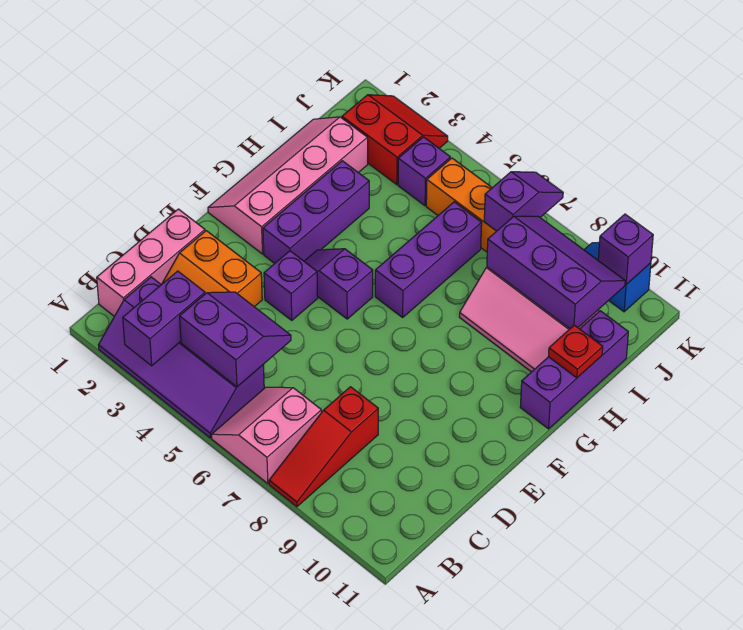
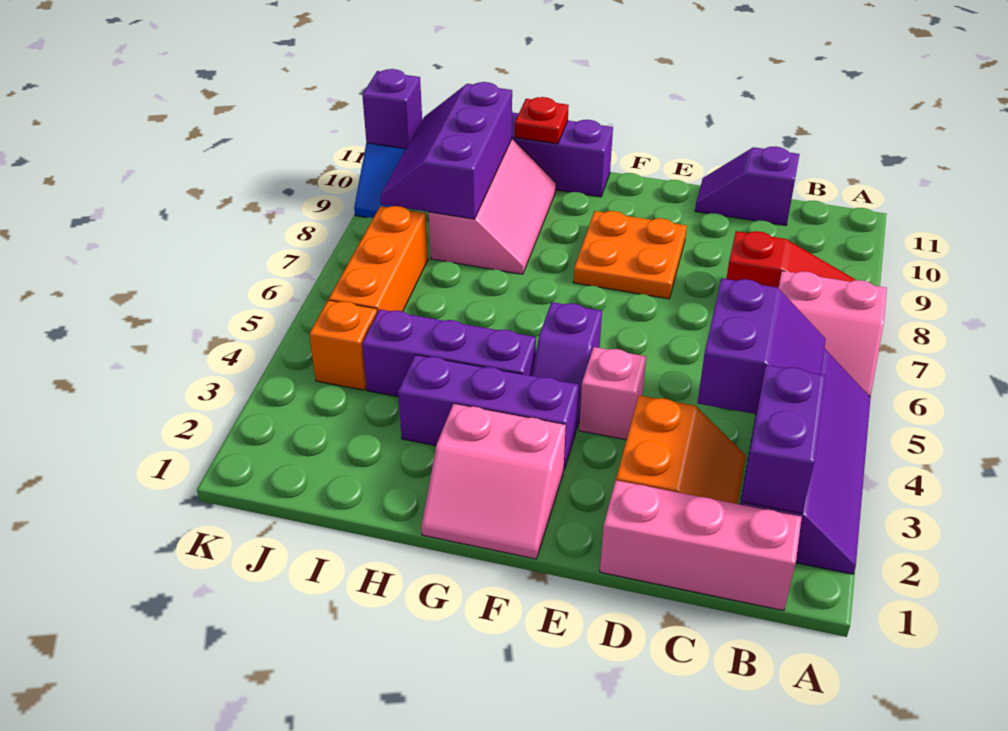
purple brick A3:B3 level 2 -> purple brick B2:B3 level 2
purple slope B4:C5 level 2 top B -> purple slope B4:C5 level 2 top C
purple brick E4 level 1 -> pink brick E4 level 1
none -> orange plate E8:F9 level 1
pink slope F1:I2 level 1 top 2 -> pink slope F1:G2 level 1 top 2
purple brick G6:I6 level 1 -> purple brick G4:I4 level 1
red slope J2:K3 level 1 top J -> none
purple brick J4 level 1 -> orange brick J4 level 1
purple slope J7:K7 level 2 top J -> purple slope C11:D11 level 1 top C

